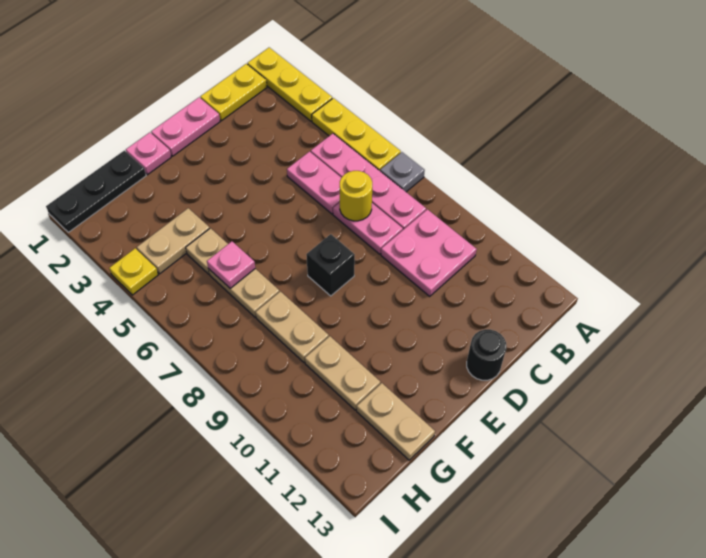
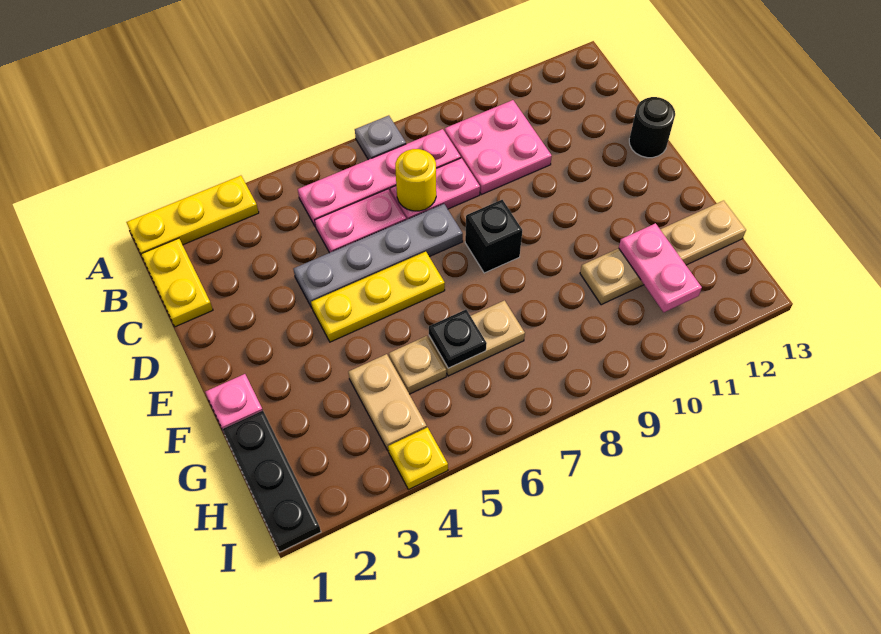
yellow plate A4:A6 level 1 -> yellow plate E4:E6 level 1
pink plate D1:E1 level 1 -> pink plate G11:H11 level 2
none -> grey plate D4:D7 level 1
pink plate G6 level 2 -> black plate G6 level 2
tan plate G8:G9 level 1 -> none

